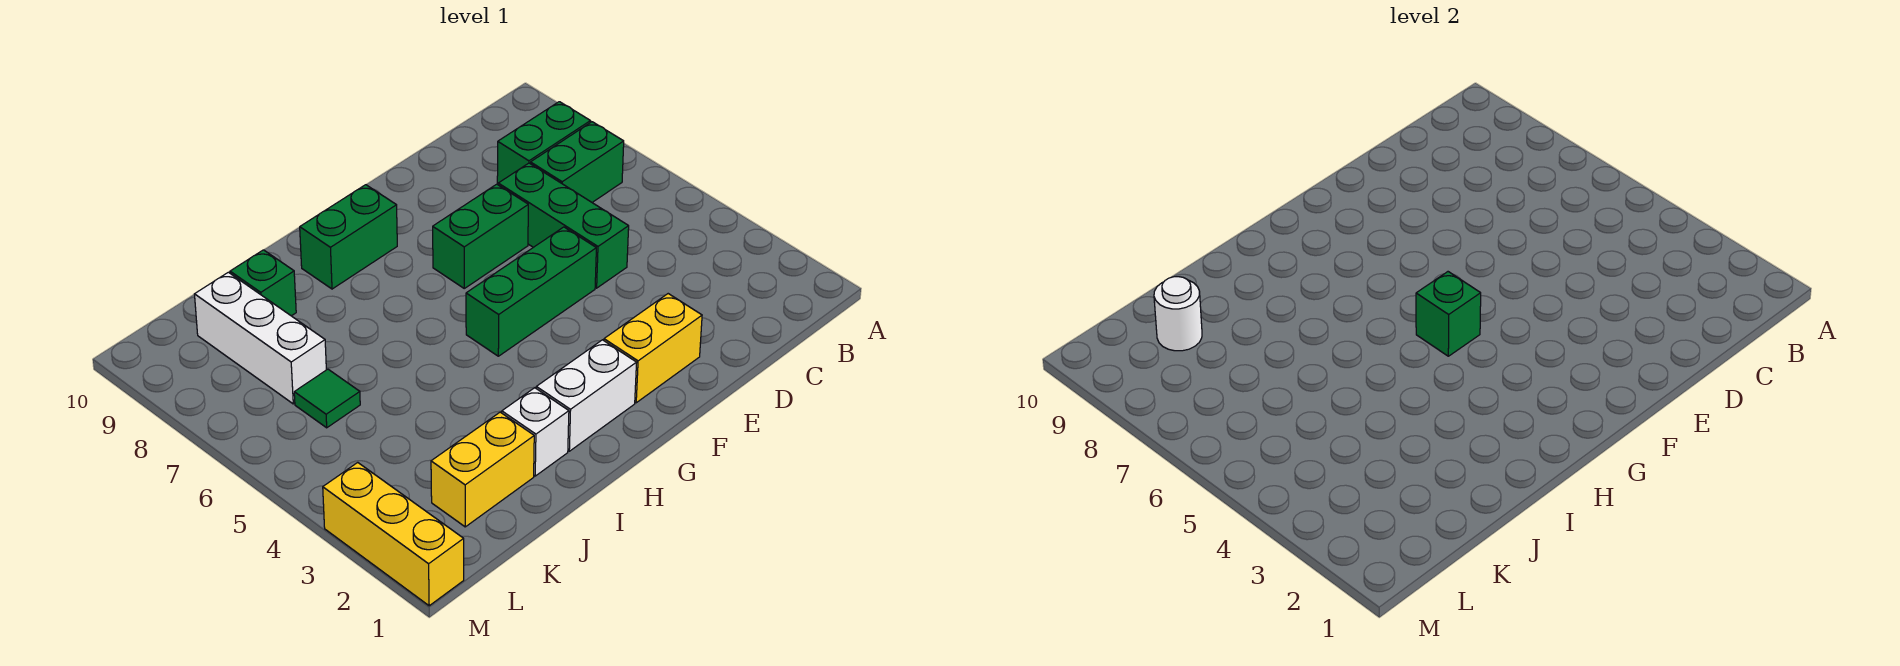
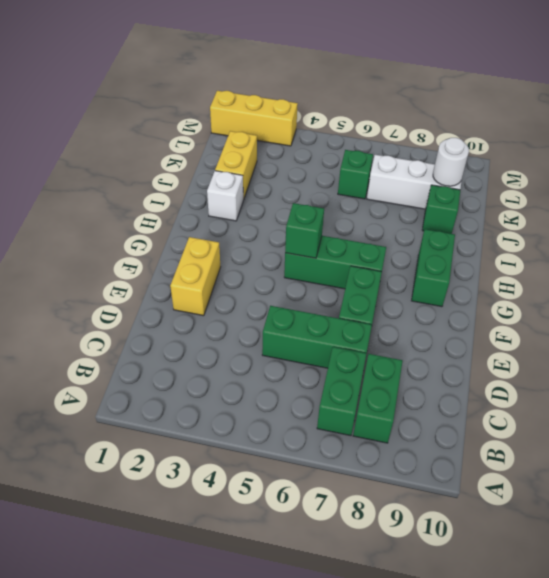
green brick E5:G5 level 1 -> green brick G5:G7 level 1
white brick G2:H2 level 1 -> none
green tile K6 level 1 -> green brick K6 level 1

